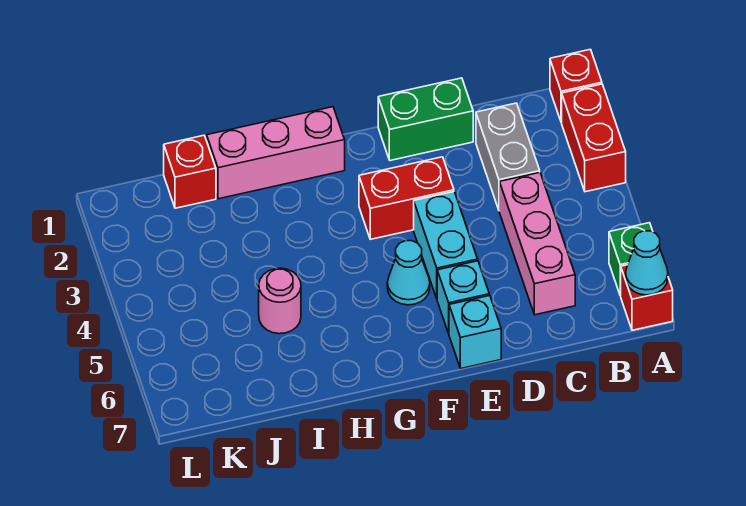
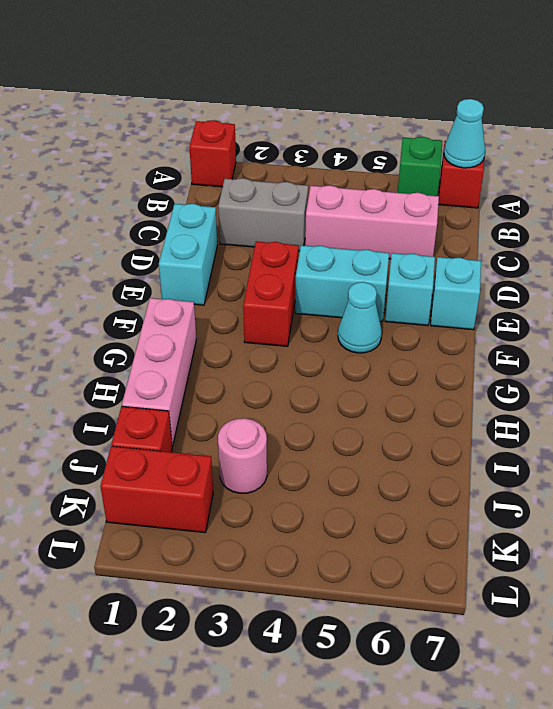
red brick A2:A3 level 1 -> red brick K1:K2 level 1
green brick D1:E1 level 1 -> cyan brick D1:E1 level 1
pink round brick I5 level 1 -> pink round brick J3 level 1

